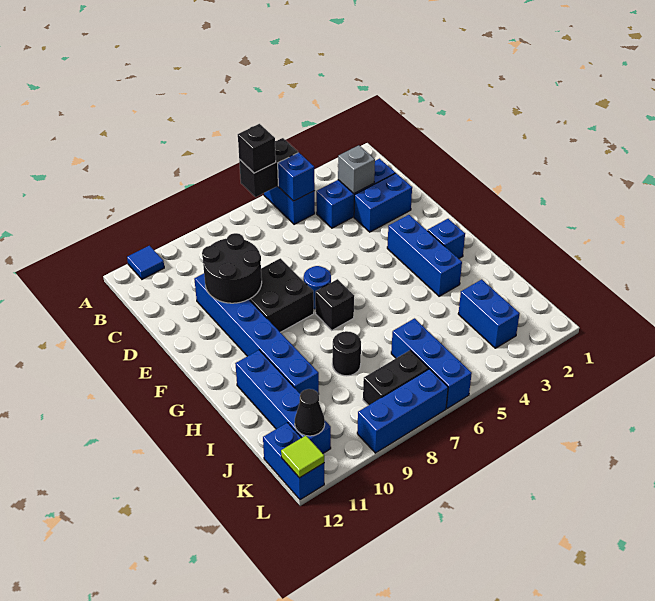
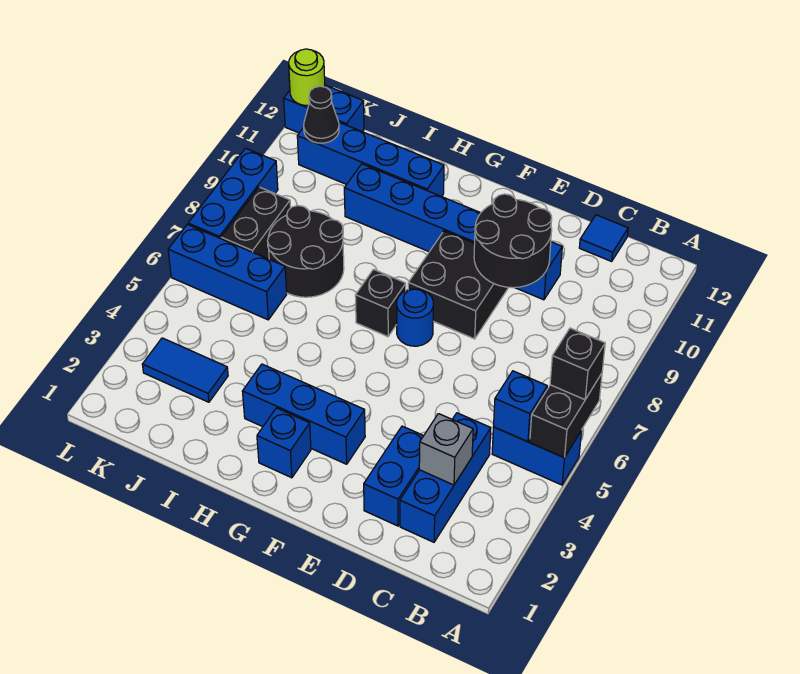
blue tile A11 level 1 -> blue tile C12 level 1
black round brick I8 level 1 -> black round brick I7:J8 level 1
blue brick J3:K3 level 1 -> blue tile J3:K3 level 1
lime tile L12 level 2 -> lime round brick L12 level 2

